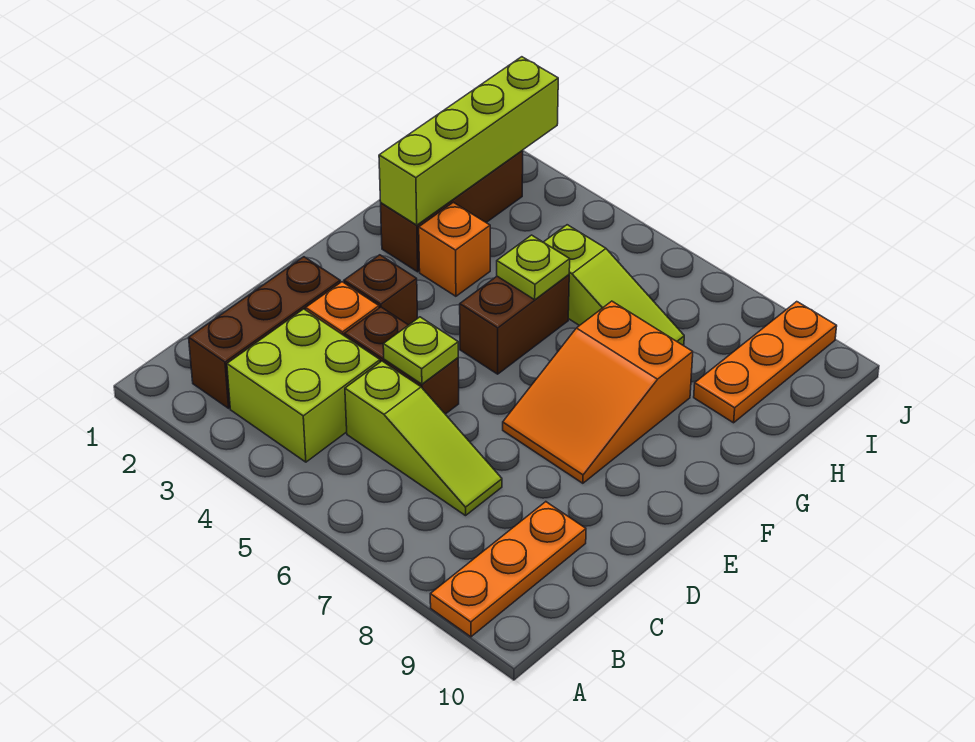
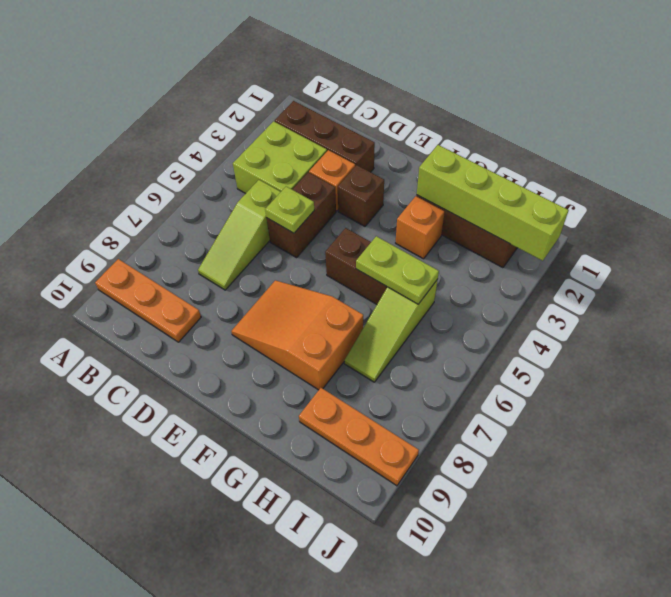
lime plate G5 level 2 -> lime plate G5:H5 level 2

